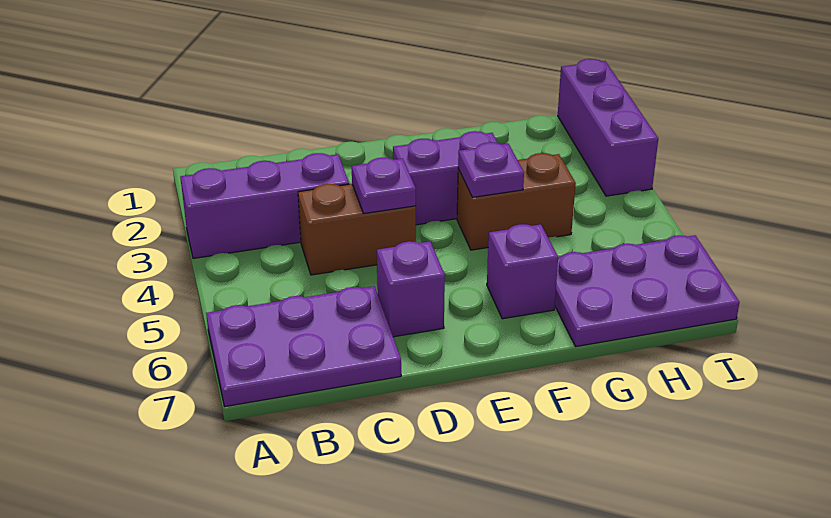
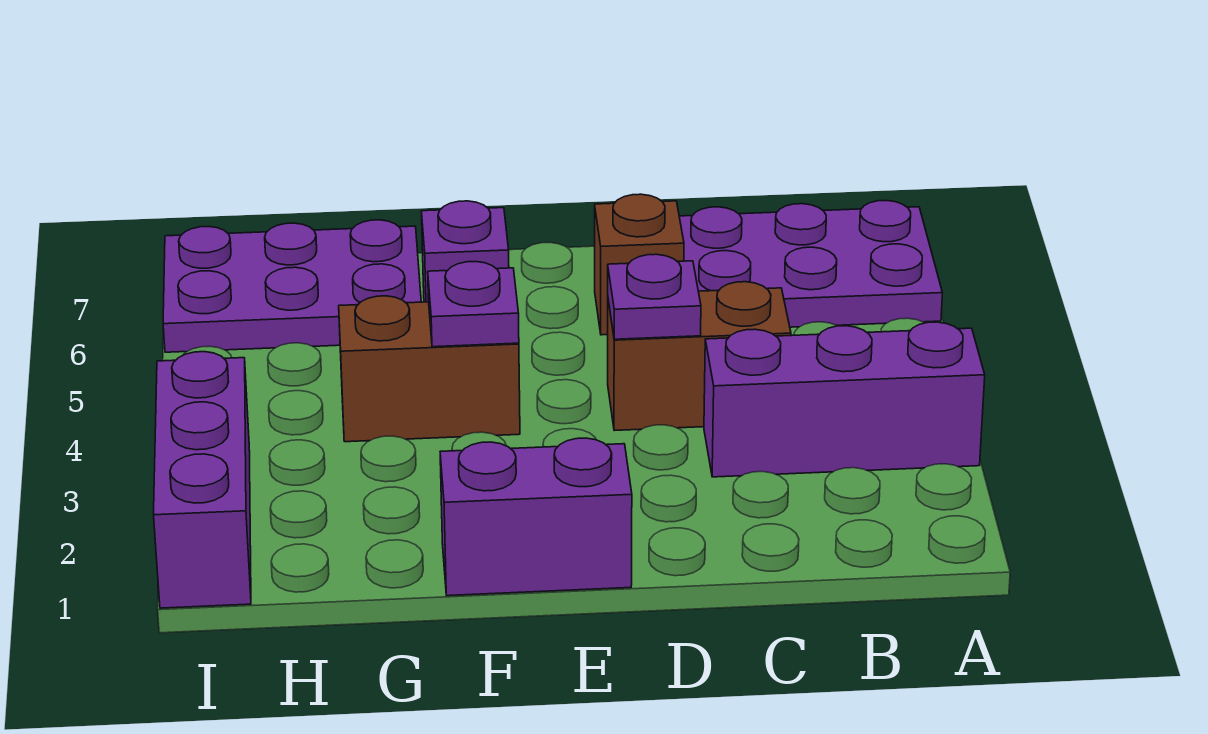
purple brick D6 level 1 -> brown brick D6 level 1
purple brick E3:F3 level 1 -> purple brick E1:F1 level 1

